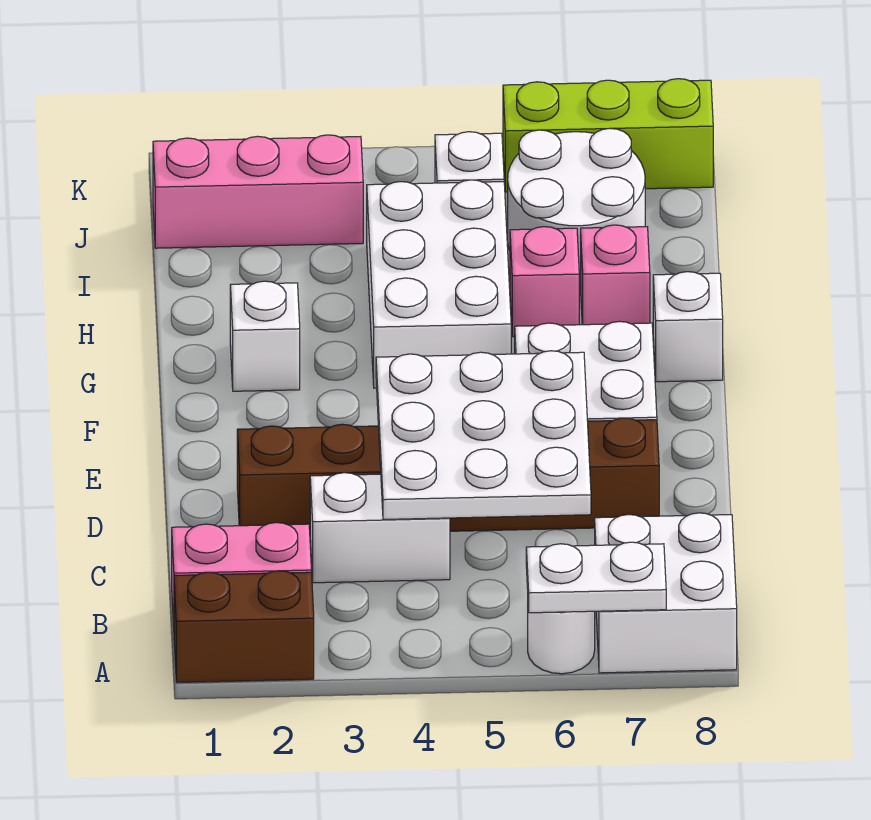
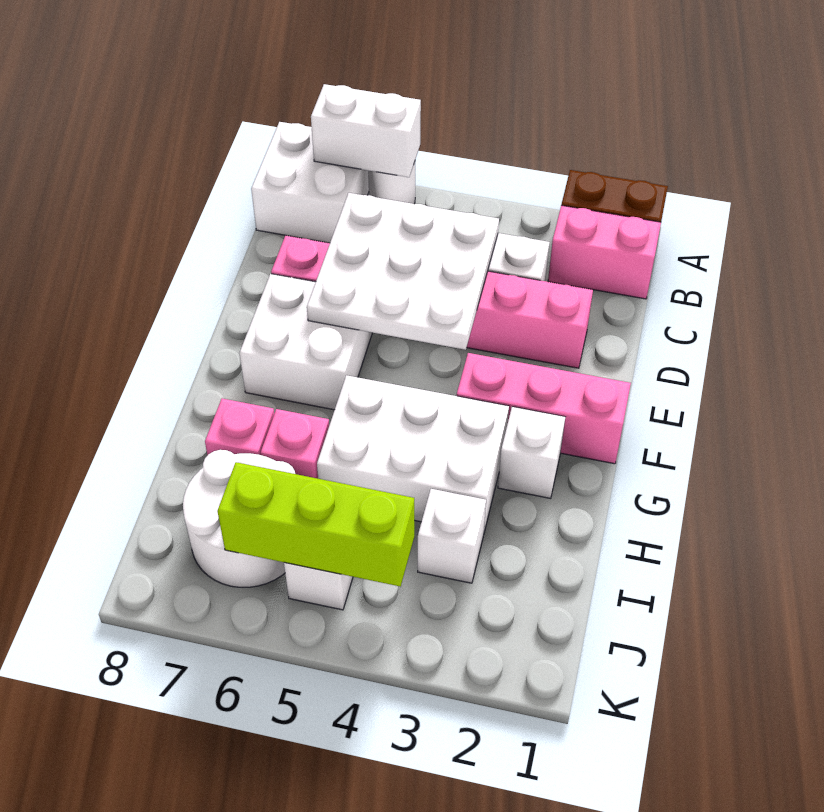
white plate A6:A7 level 2 -> white brick A6:A7 level 2
brown brick D2:D7 level 1 -> pink brick D2:D7 level 1
white brick G4:I5 level 1 -> white brick G3:H5 level 1
white brick G8 level 1 -> white brick I3 level 1
pink brick J1:J3 level 1 -> pink brick F1:F3 level 1
lime brick K6:K8 level 1 -> lime brick J4:J6 level 2

